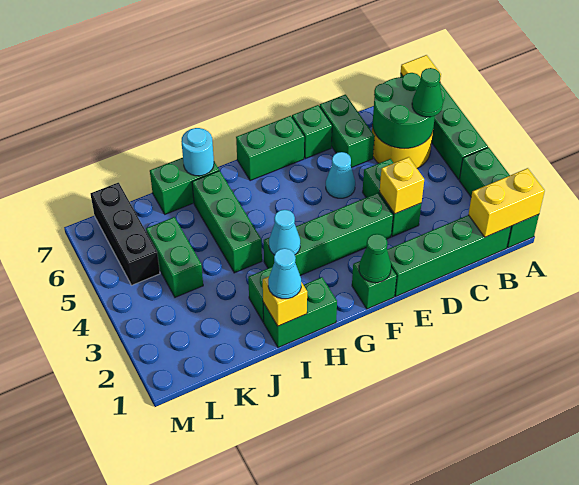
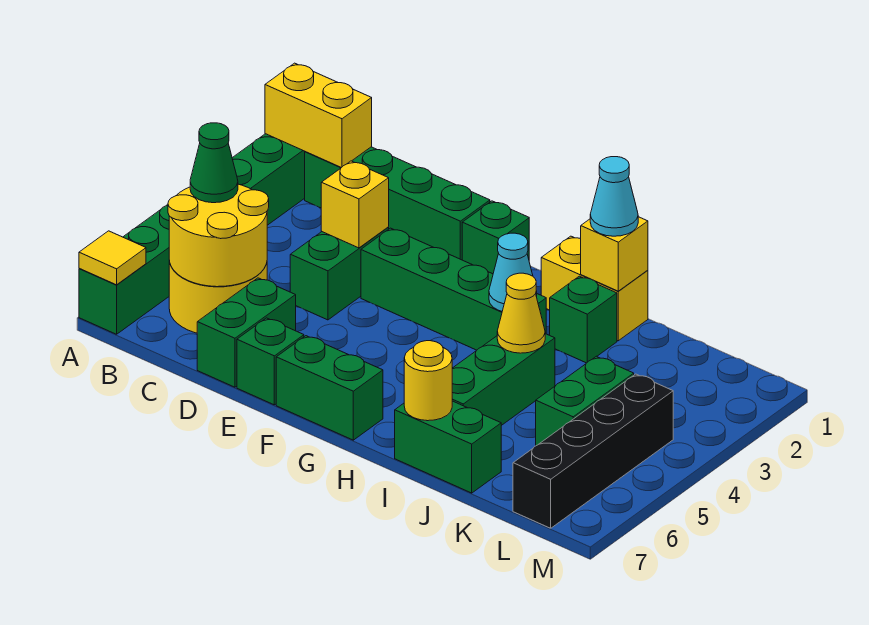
green round brick B5:C6 level 2 -> yellow round brick B5:C6 level 2
cyan cone E5 level 1 -> none
green cone F1 level 2 -> none
green brick H1:I1 level 1 -> yellow brick H1:I1 level 1
none -> yellow cone I4 level 2
cyan round brick I7 level 2 -> yellow round brick I7 level 2
black brick L5:L7 level 1 -> black brick L4:L7 level 1

